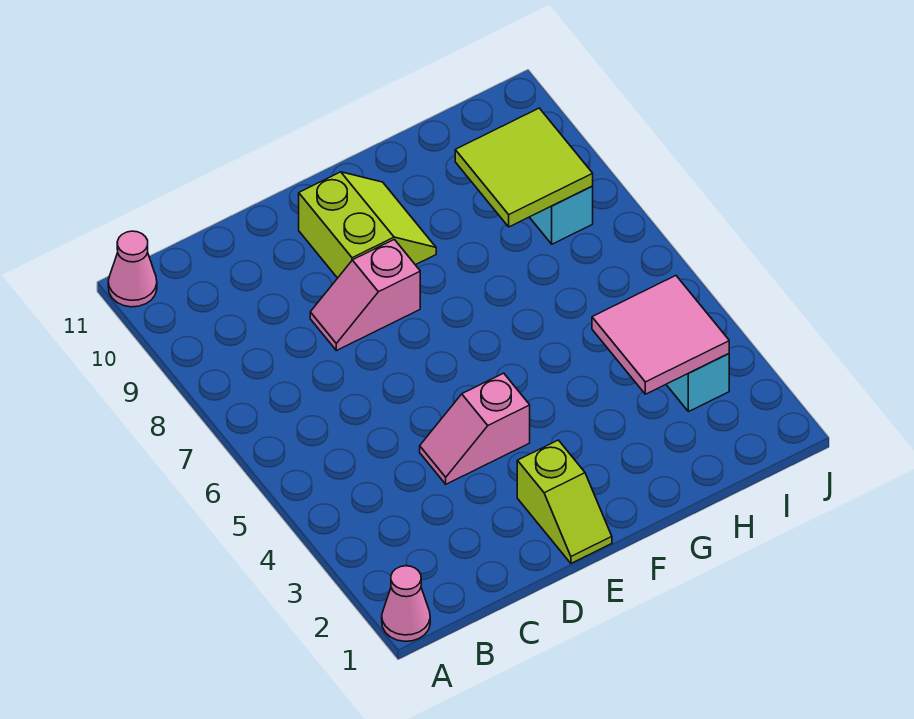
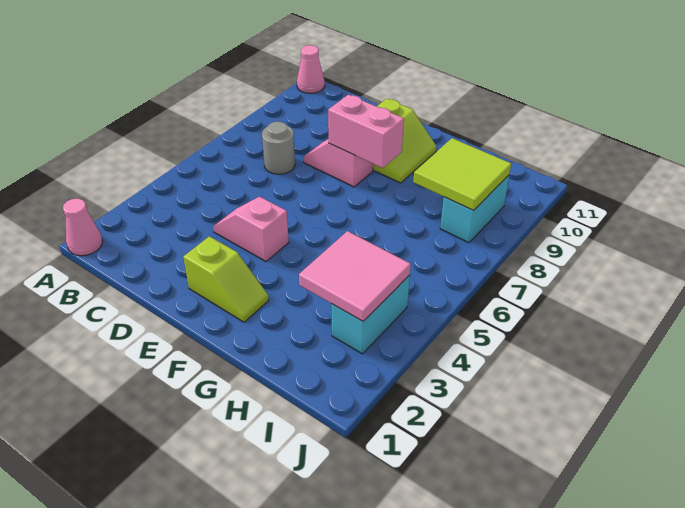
none -> grey round brick C7 level 1
lime slope E1:E2 level 1 top 2 -> lime slope E2:F2 level 1 top E
none -> pink brick E8:F8 level 2

